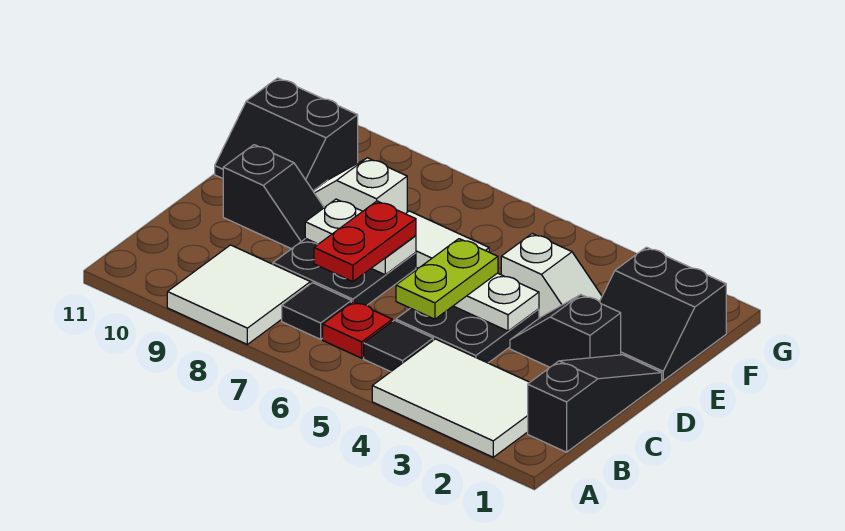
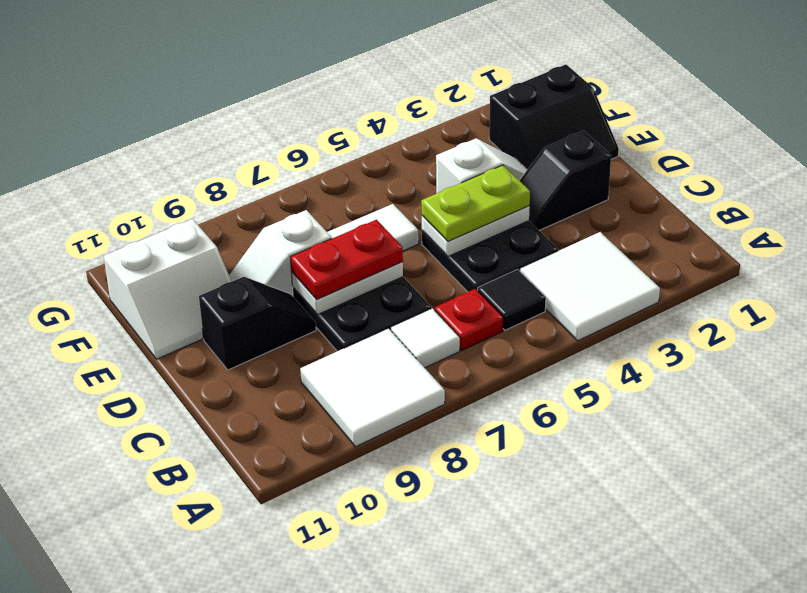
white tile A2:B4 level 1 -> white tile A3:B4 level 1
black slope B1:D1 level 1 top B -> none
black tile B7 level 1 -> white tile B7 level 1
lime plate C5:D5 level 3 -> lime plate D4:D5 level 3
red plate C7:D7 level 3 -> red plate D7:D8 level 3
black slope E10:F11 level 1 top F -> white slope E10:F11 level 1 top F

